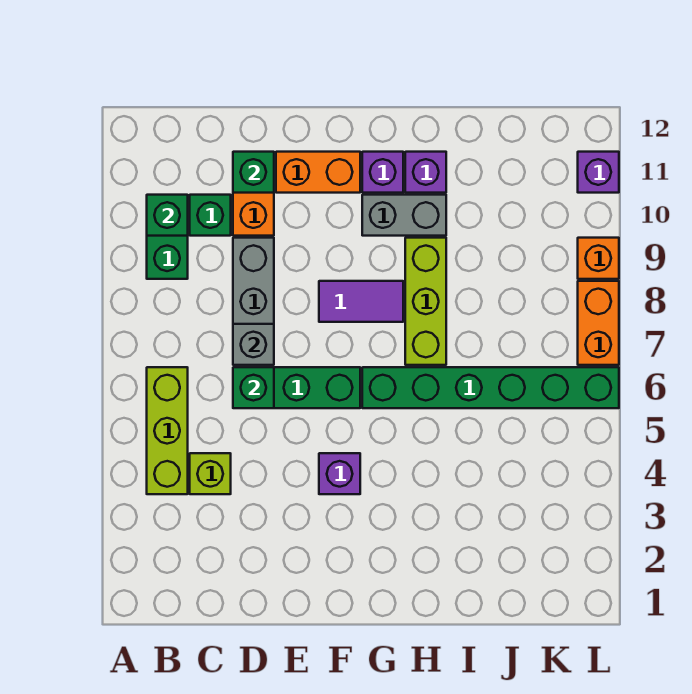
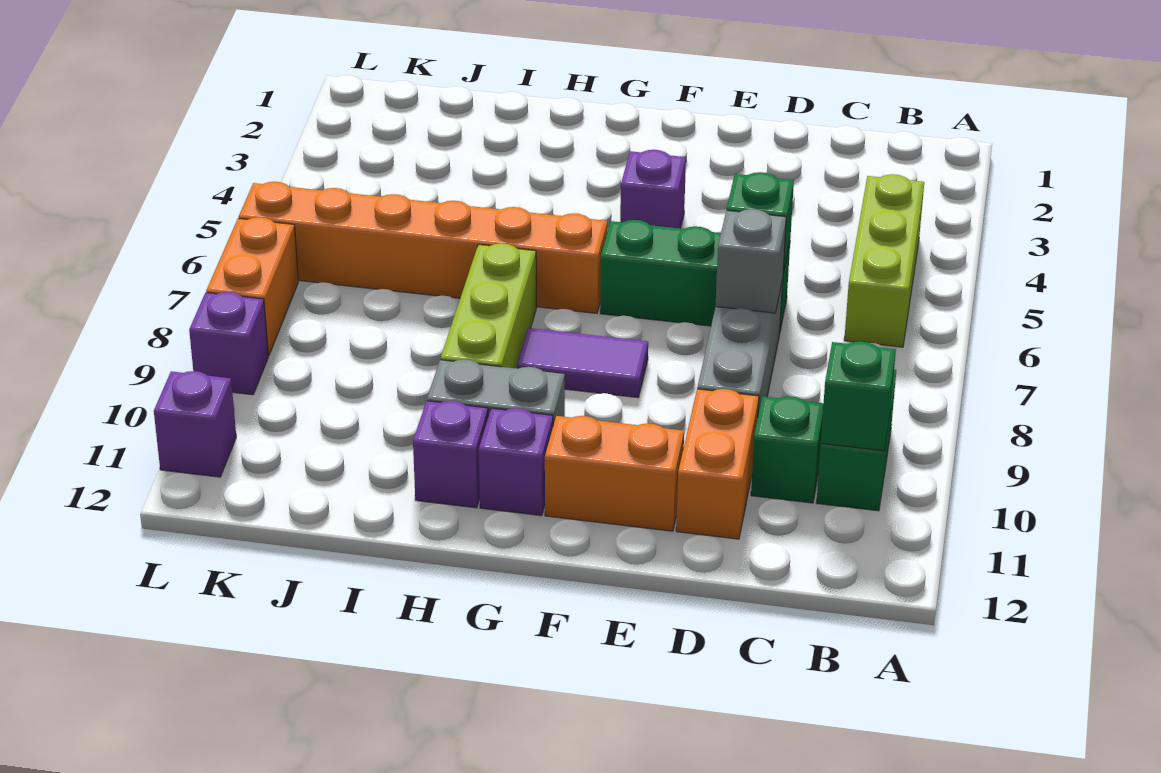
lime brick C4 level 1 -> none
green brick D11 level 2 -> none
green brick G6:L6 level 1 -> orange brick G6:L6 level 1
orange brick L9 level 1 -> purple brick L9 level 1

